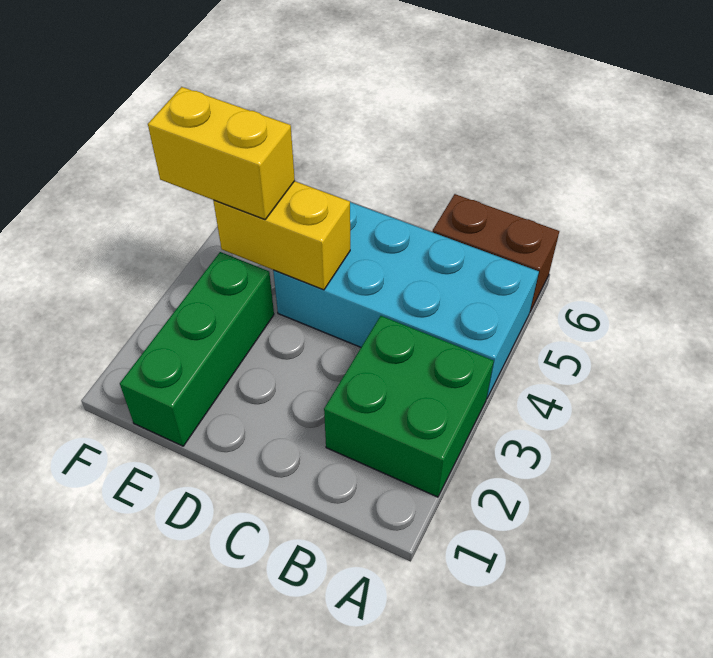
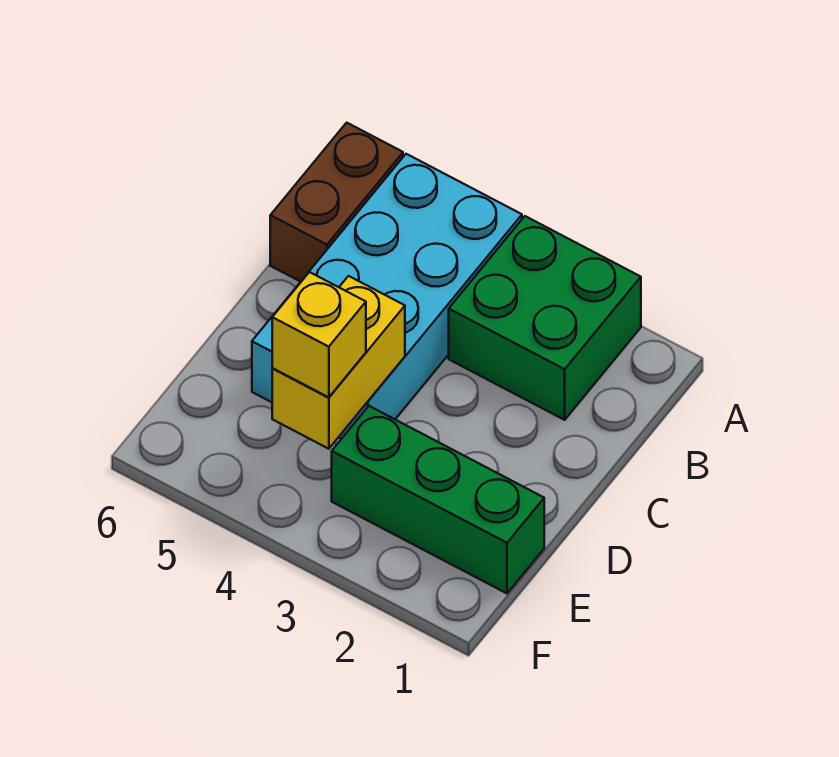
yellow brick E4:F4 level 3 -> yellow brick E4 level 3

